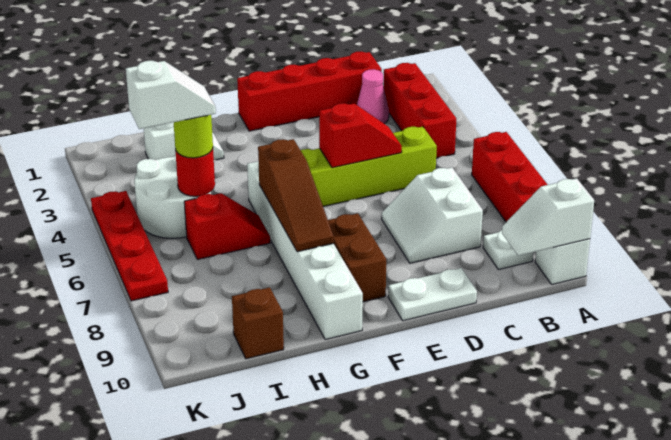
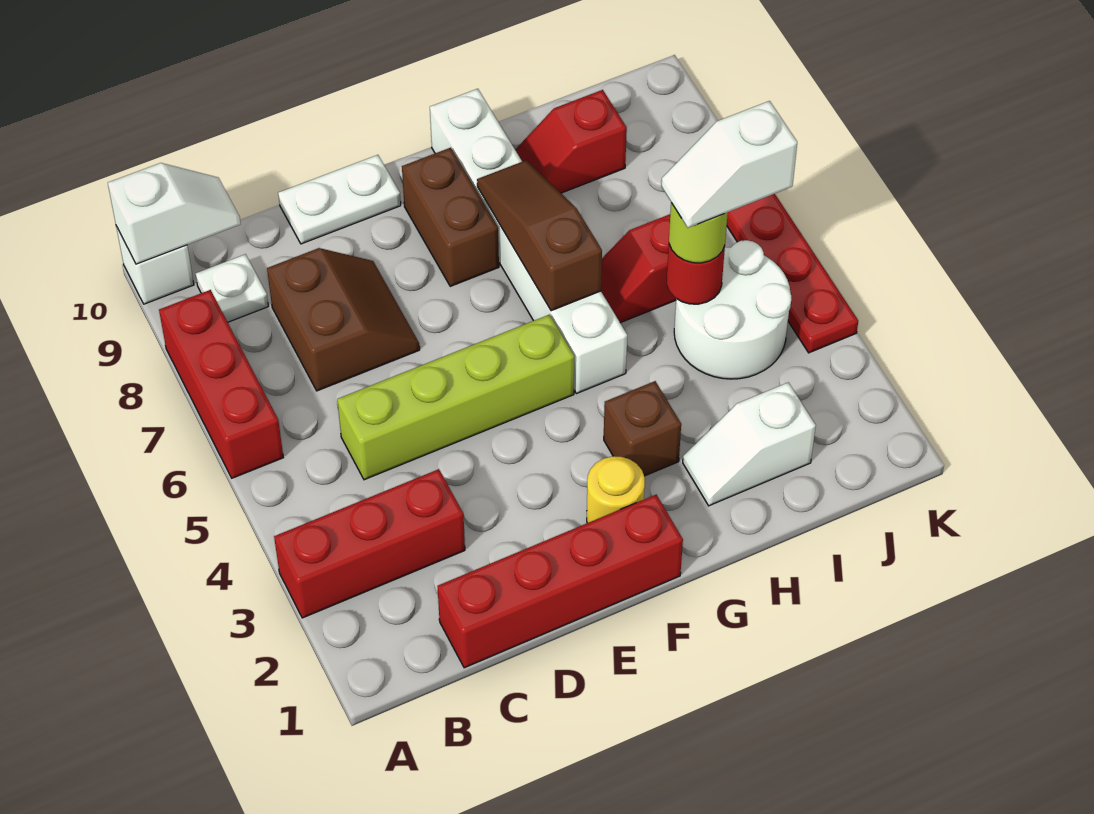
red brick B2:B4 level 1 -> red brick A3:C3 level 1
pink cone C2 level 1 -> none
white slope C7:D8 level 1 top C -> brown slope C7:D8 level 1 top C
red slope D5:E5 level 2 top E -> red slope H9:I9 level 1 top I
none -> yellow round brick F2 level 1
brown brick I10 level 1 -> brown brick G3 level 1

